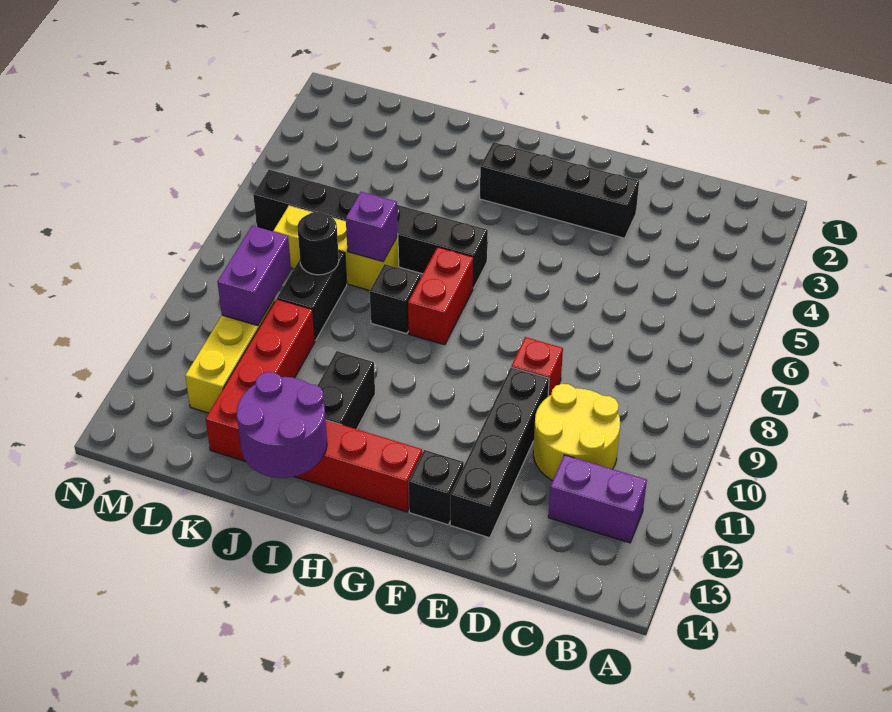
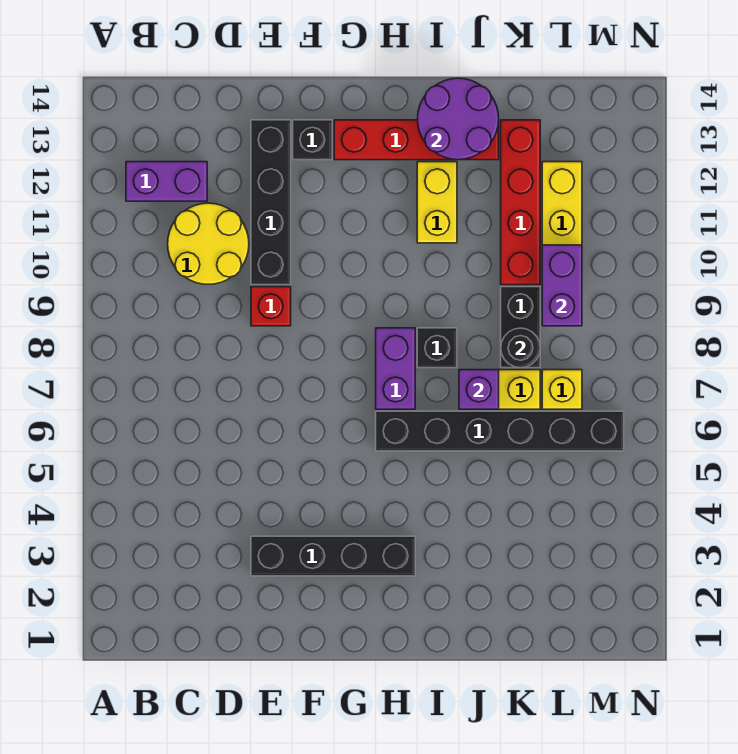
red brick H7:H8 level 1 -> purple brick H7:H8 level 1
black brick I11:I12 level 1 -> yellow brick I11:I12 level 1

